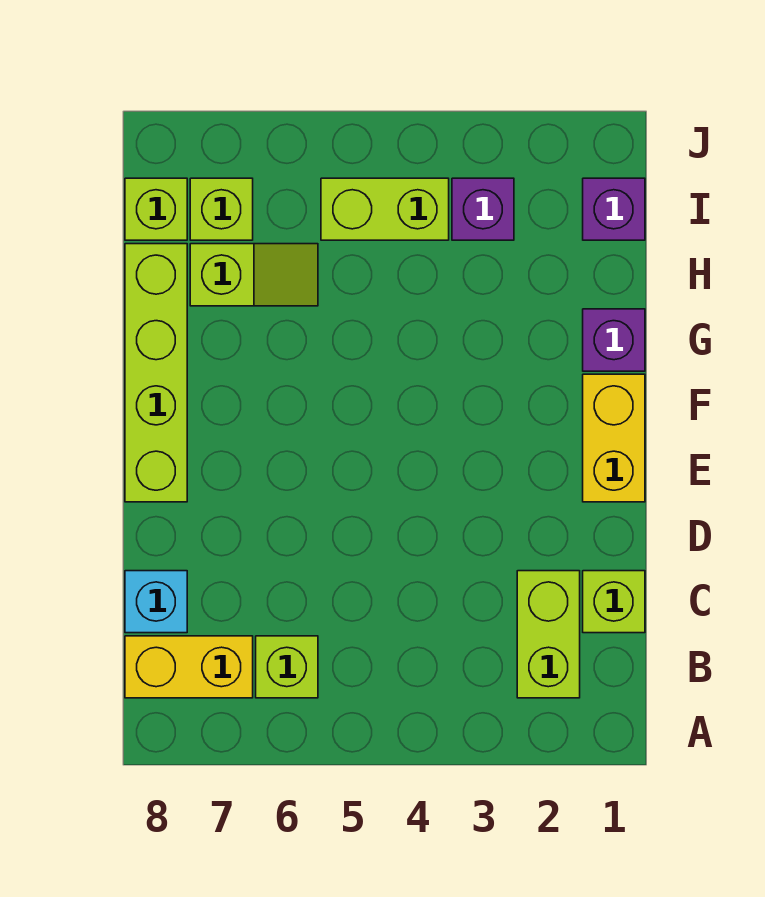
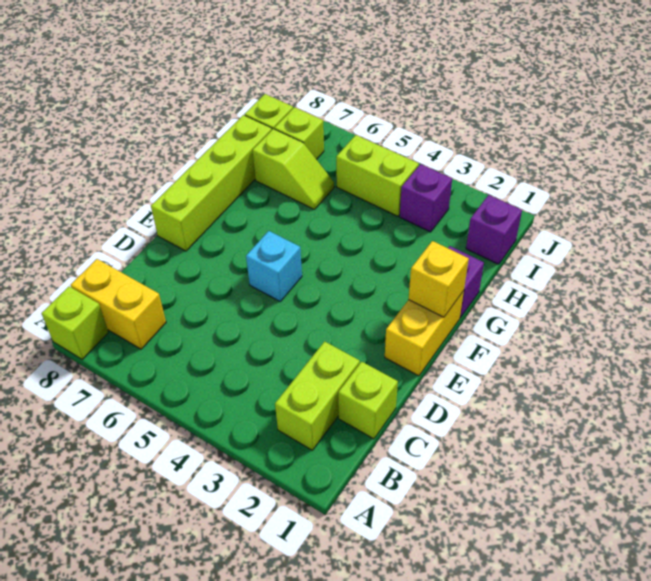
lime brick B6 level 1 -> lime brick A8 level 1
cyan brick C8 level 1 -> cyan brick E5 level 1
none -> yellow brick F1 level 2

